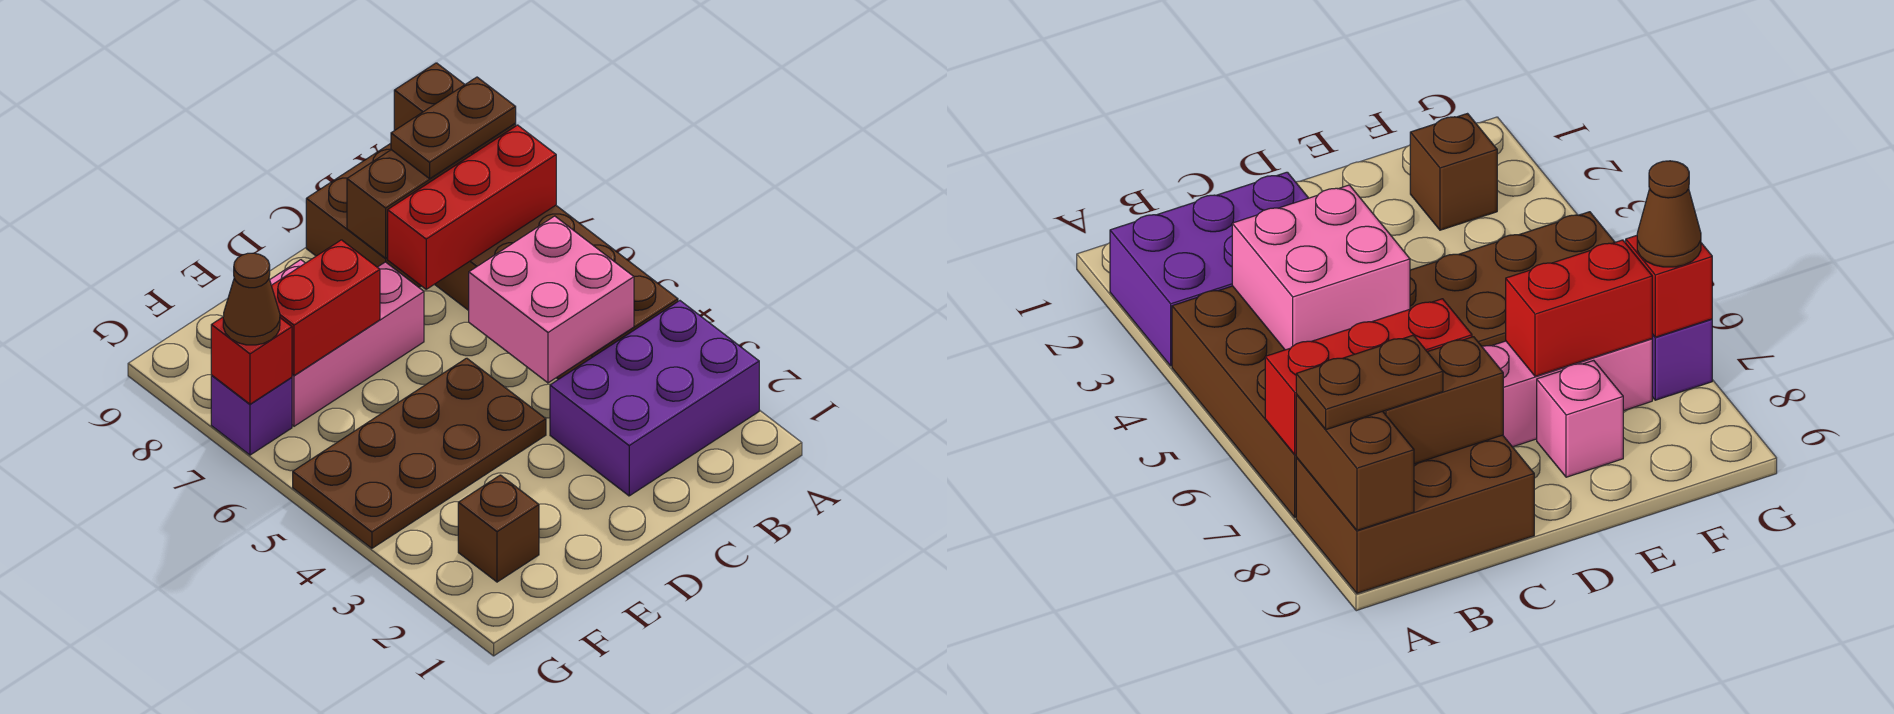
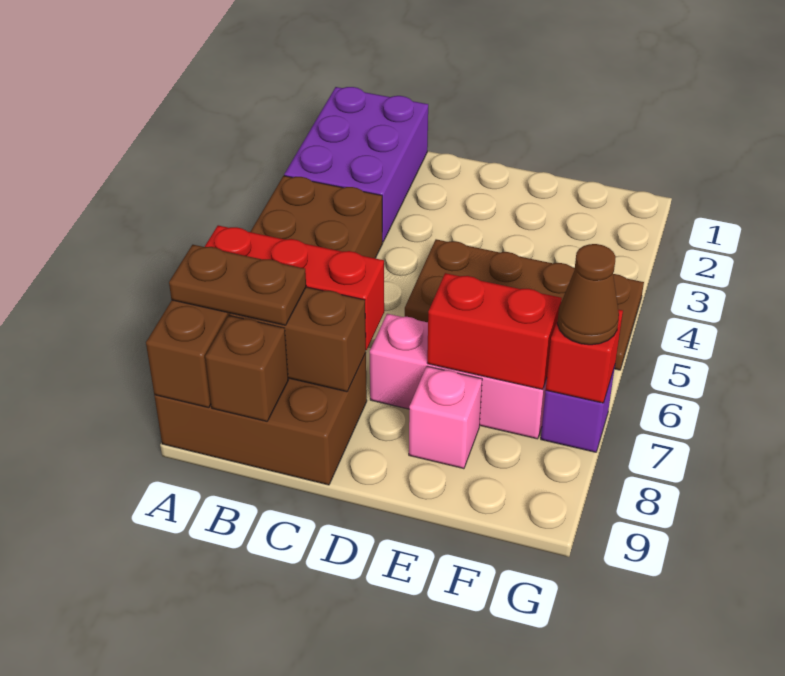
purple brick A2:C3 level 1 -> purple brick A1:B3 level 1
pink brick B4:C5 level 2 -> none
brown brick F2 level 1 -> brown brick B9 level 2

